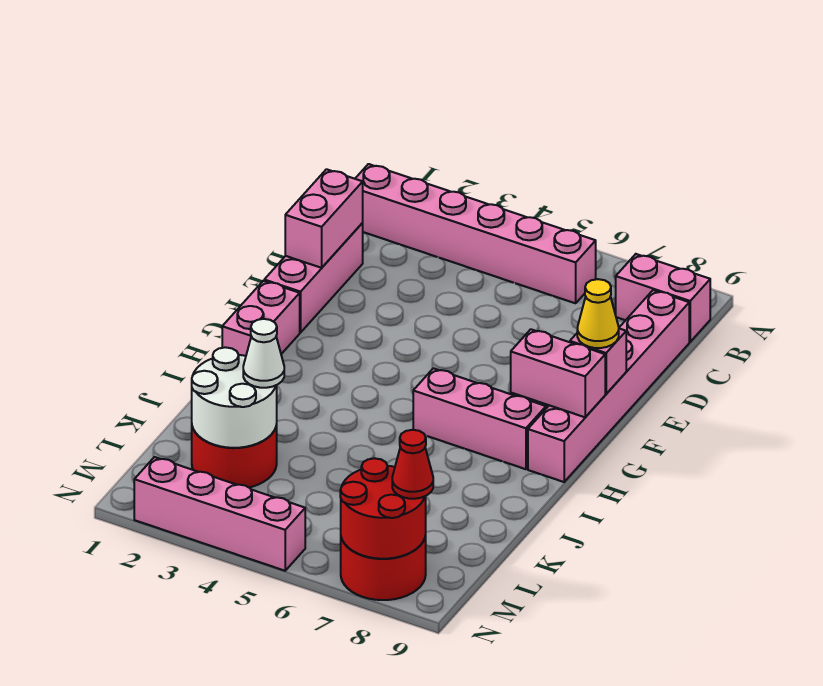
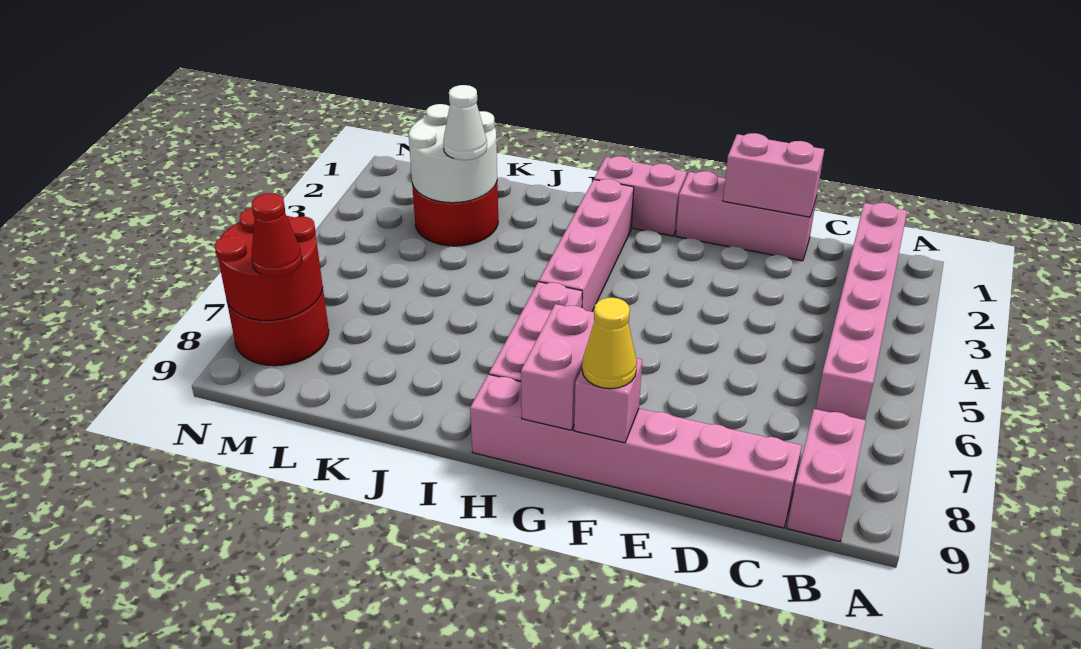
pink brick N2:N5 level 1 -> pink brick H2:H5 level 1

